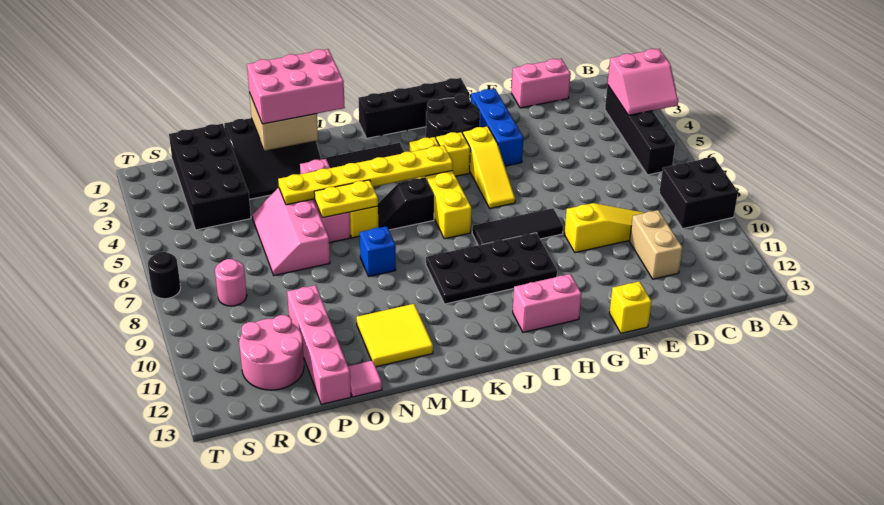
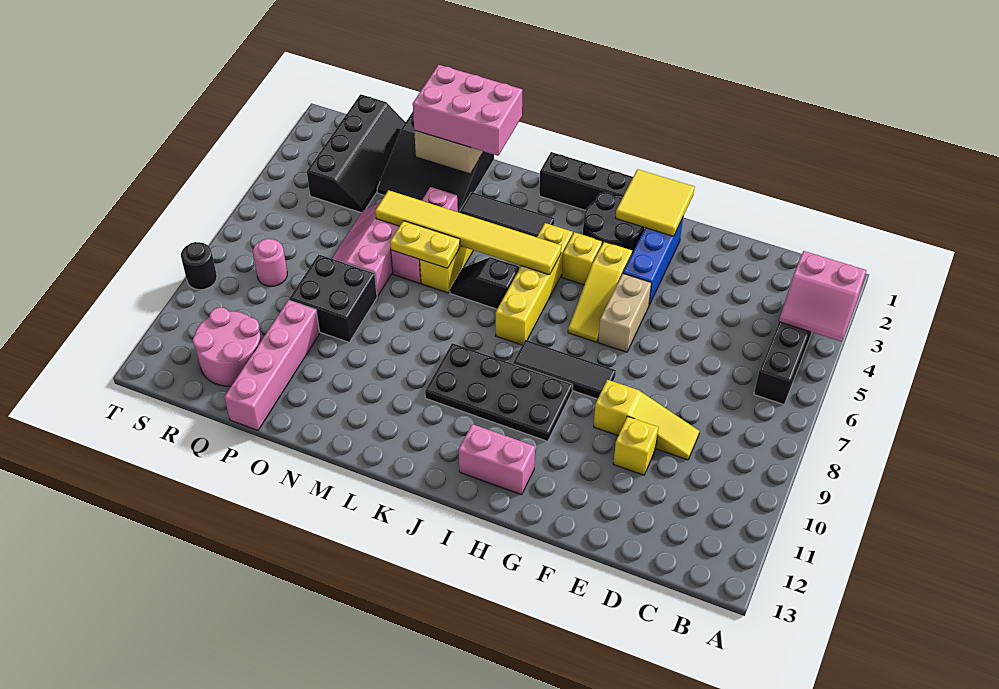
black brick A8:B9 level 1 -> black brick O8:P9 level 1
pink brick D1:E1 level 1 -> none
tan brick D10:D11 level 1 -> tan brick G5:G6 level 1
yellow brick F13 level 1 -> yellow brick E10 level 1
yellow plate J5:O5 level 2 -> yellow tile J5:O5 level 2
blue brick M8 level 1 -> none
yellow tile M11:N12 level 1 -> yellow tile G1:H2 level 2
pink tile O13 level 1 -> none
black brick Q1:R4 level 1 -> black slope Q1:R4 level 1 top R
black round brick T7 level 1 -> black round brick T9 level 1

